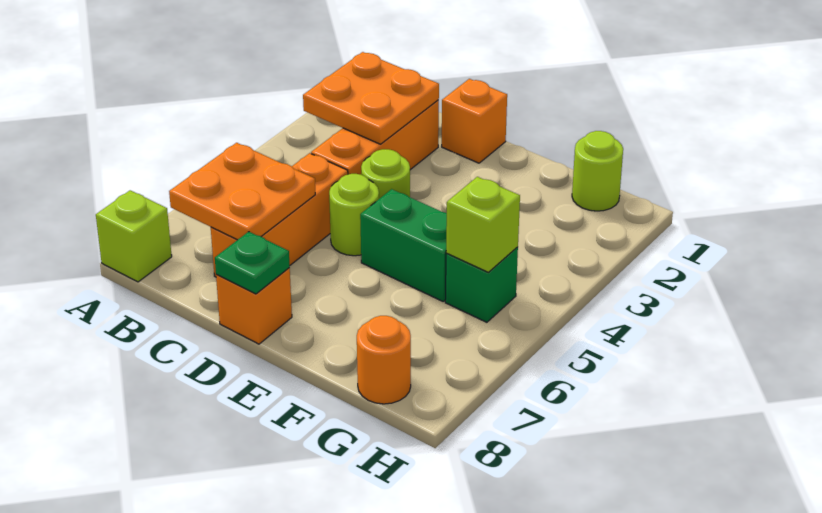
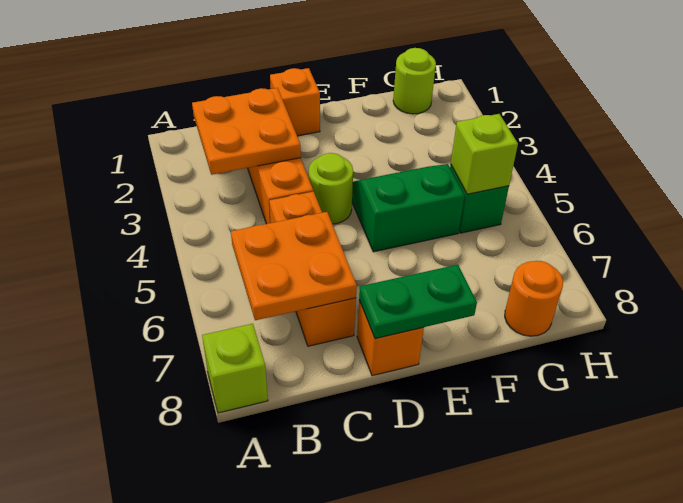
lime round brick D5 level 1 -> none
green plate D8 level 2 -> green plate D8:E8 level 2

